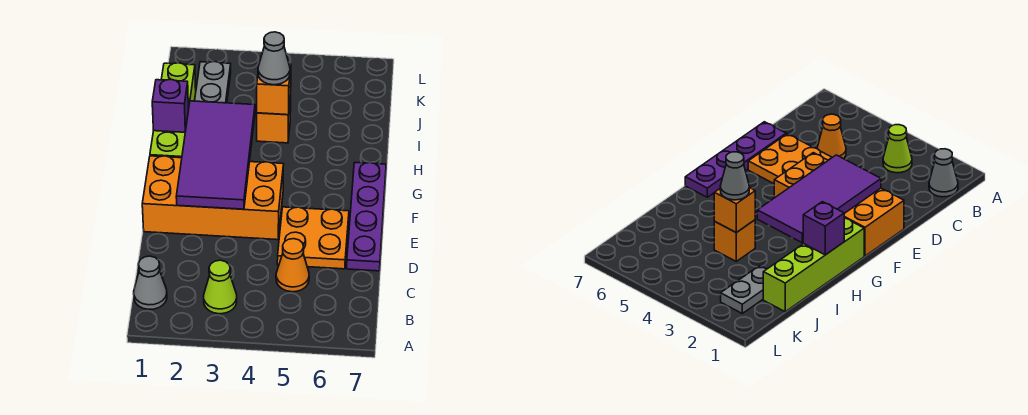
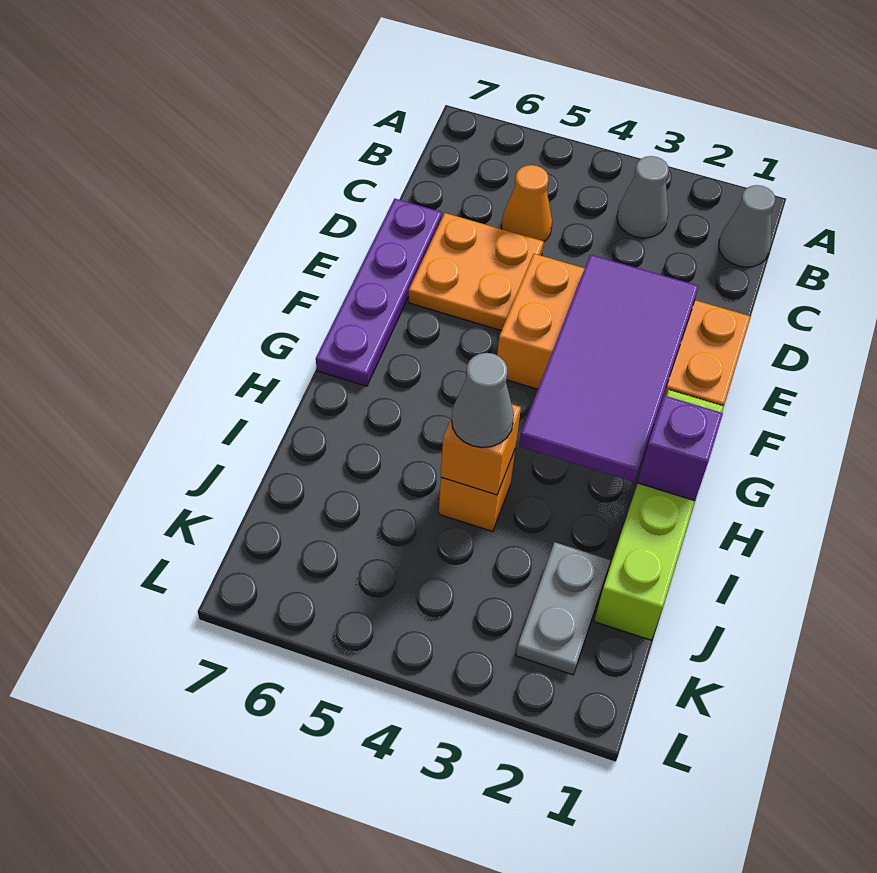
lime cone B3 level 1 -> grey cone B3 level 1

